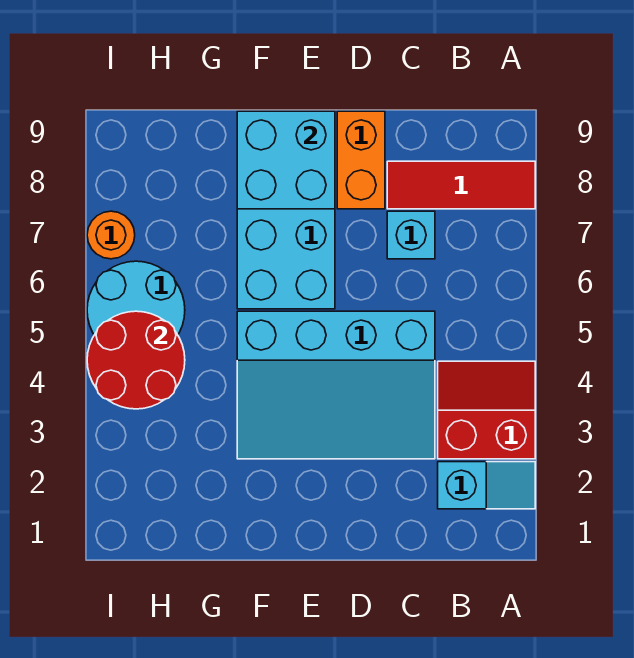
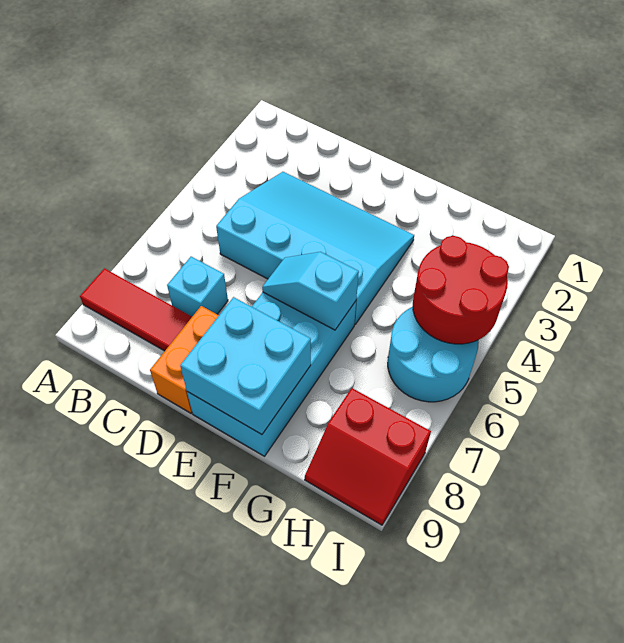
cyan slope A2:B2 level 1 top B -> cyan slope E6:F6 level 2 top F
red slope A3:B4 level 1 top 3 -> red slope H8:I9 level 1 top 8
orange round brick I7 level 1 -> none

